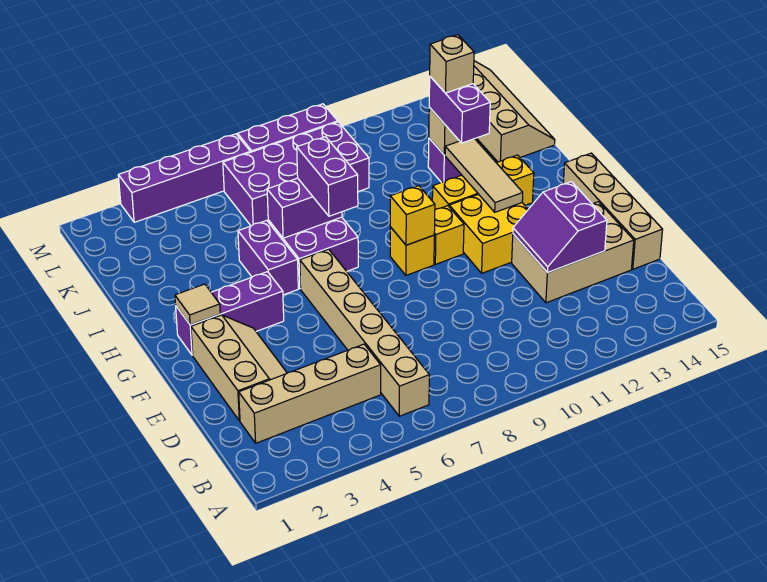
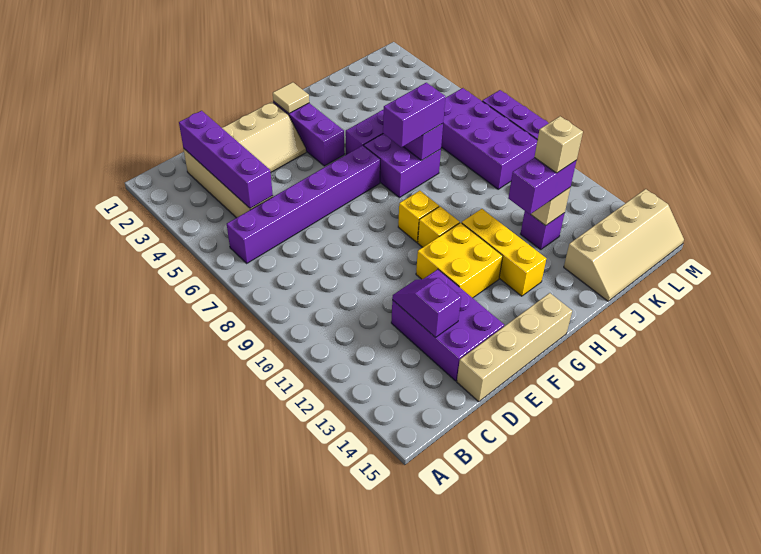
tan brick B6:G6 level 1 -> purple brick B6:G6 level 1
tan brick D12:E14 level 1 -> purple brick D12:E14 level 1
purple slope D12:E13 level 2 top 13 -> purple slope D12:D13 level 2 top 13
yellow brick G9 level 2 -> none
tan tile G12:I12 level 2 -> none
purple brick M3:M6 level 1 -> purple brick C2:C5 level 2

